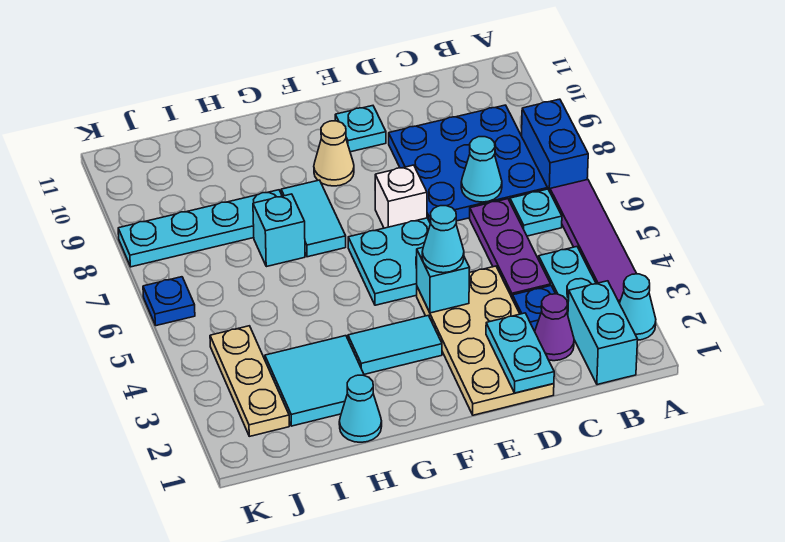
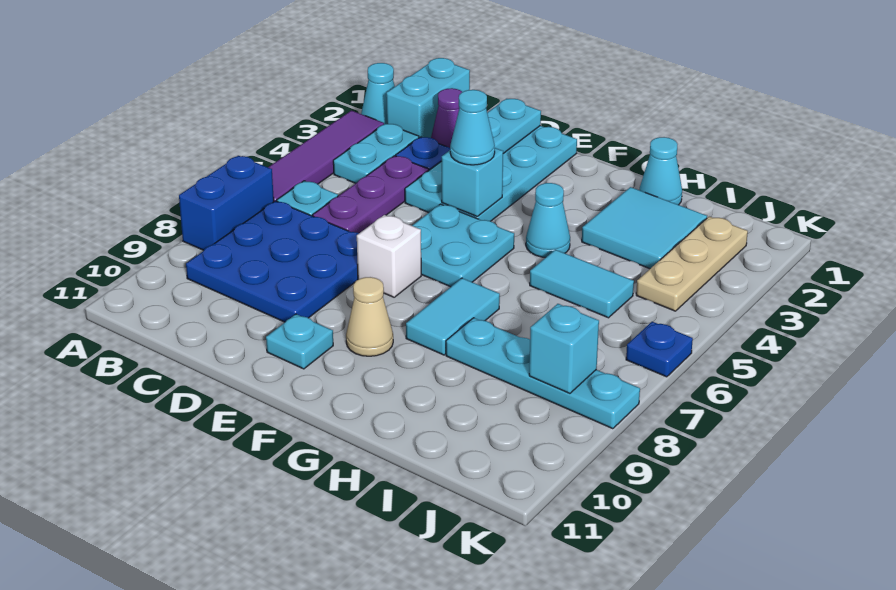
cyan cone C7 level 2 -> cyan cone G4 level 1
tan plate D1:E4 level 1 -> cyan plate D1:E4 level 1
cyan tile F3:G3 level 1 -> cyan tile H5:I5 level 1
cyan brick H7 level 1 -> cyan brick J8 level 2

